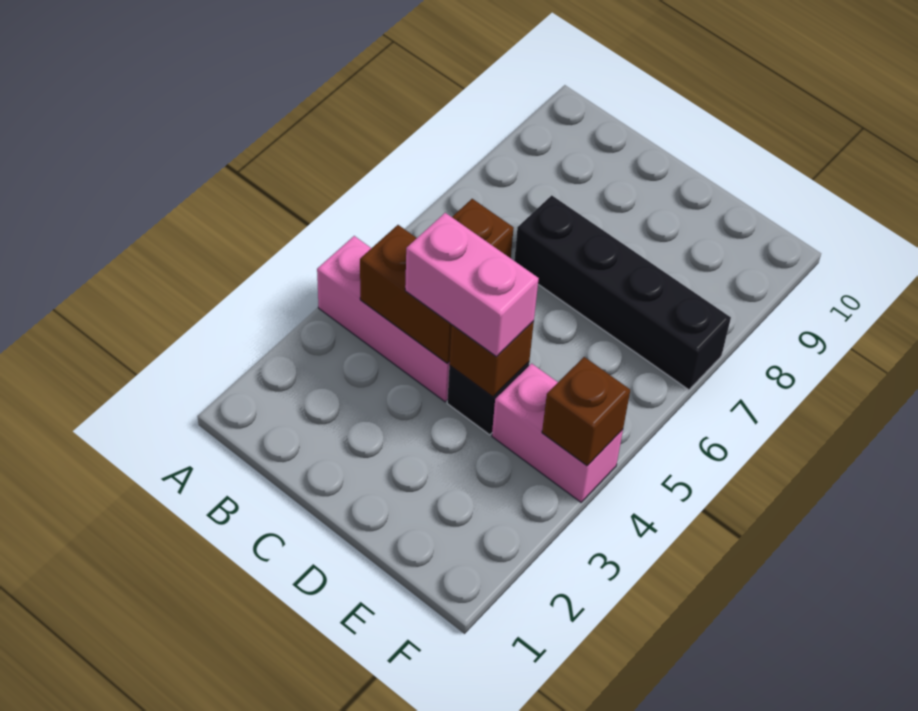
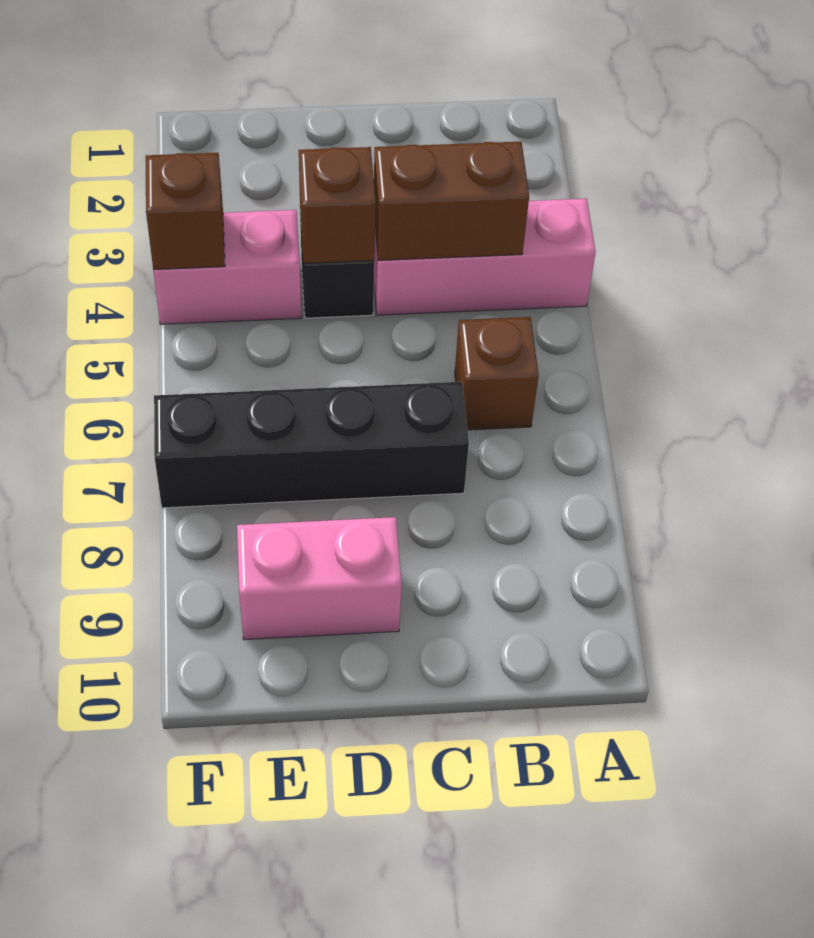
pink brick C4:D4 level 3 -> pink brick D9:E9 level 1

